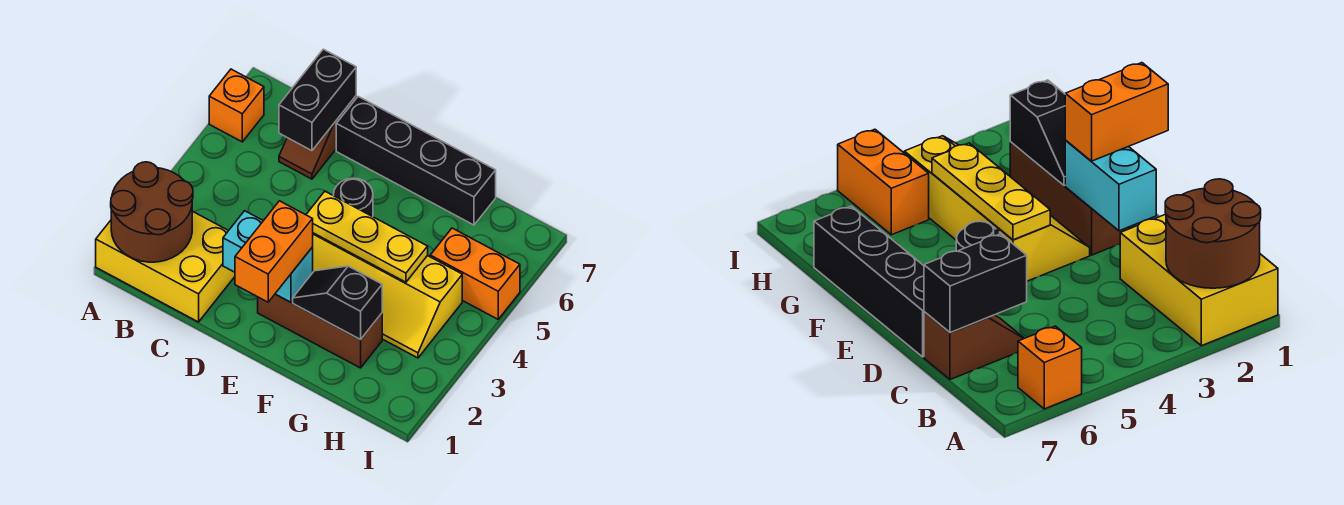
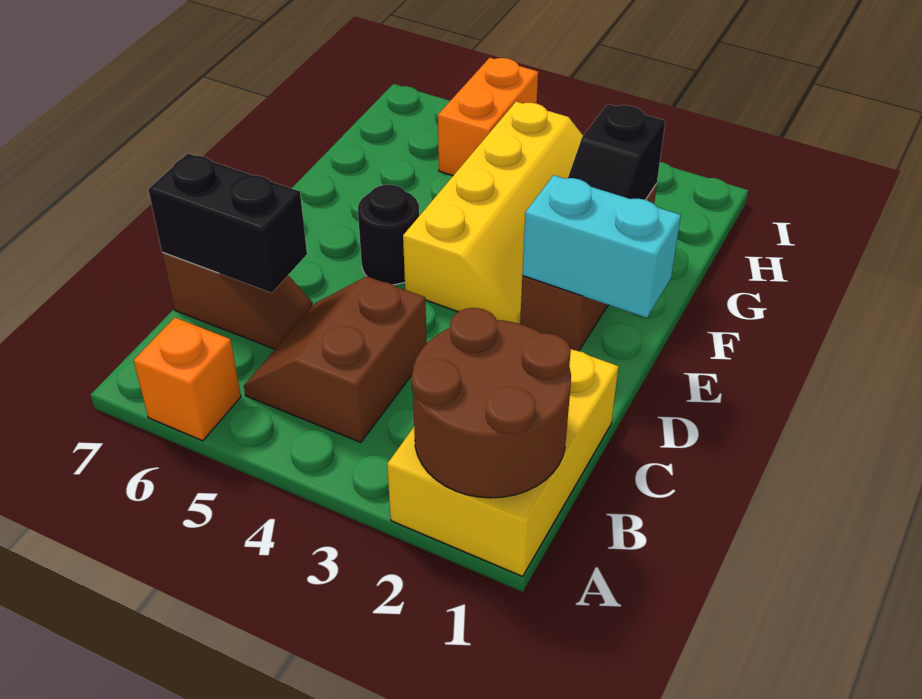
none -> brown slope B4:C5 level 1 top 4
cyan brick D2:E2 level 2 -> cyan brick E1:E2 level 2
black brick D7:G7 level 1 -> none
orange brick E1:E2 level 3 -> none
yellow plate E4:G4 level 2 -> none

